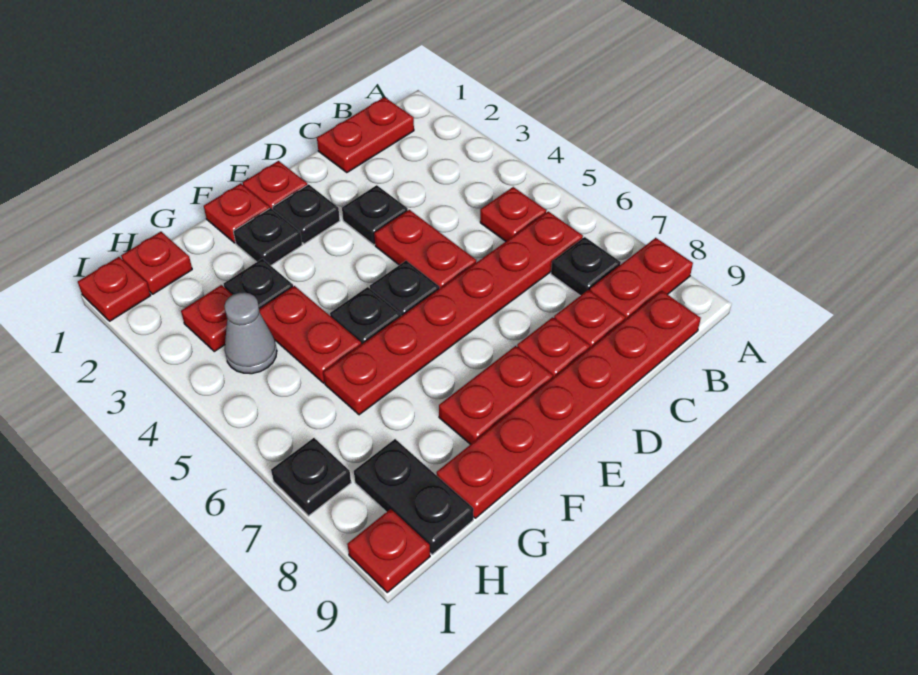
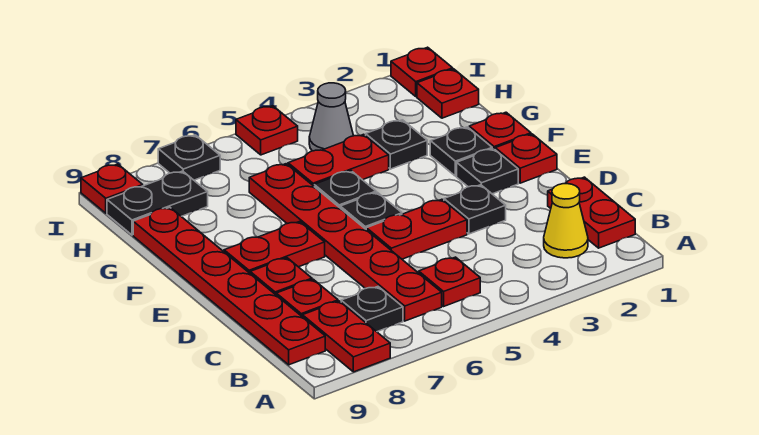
none -> yellow cone B2 level 1
red plate E8:F8 level 1 -> red plate E7:E8 level 1
red plate H3 level 1 -> red plate I5 level 1

